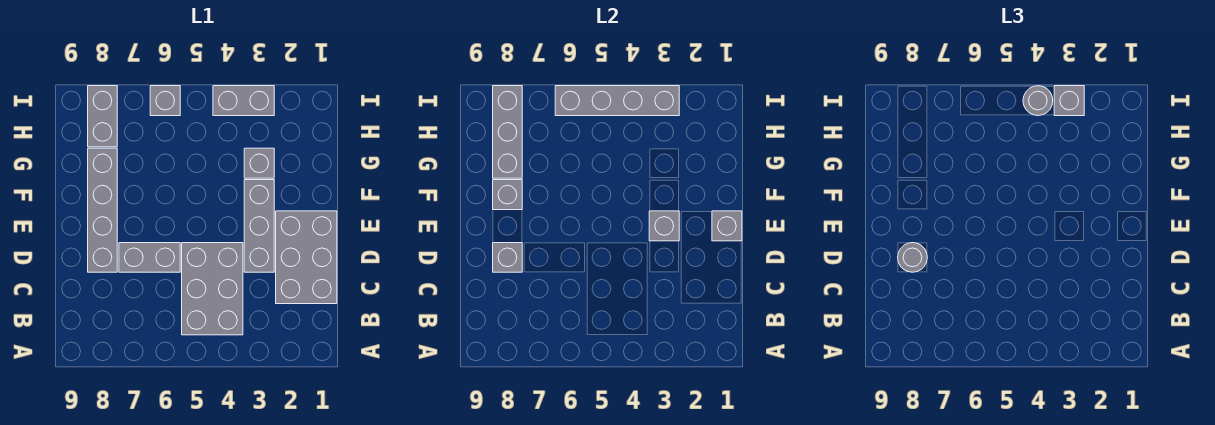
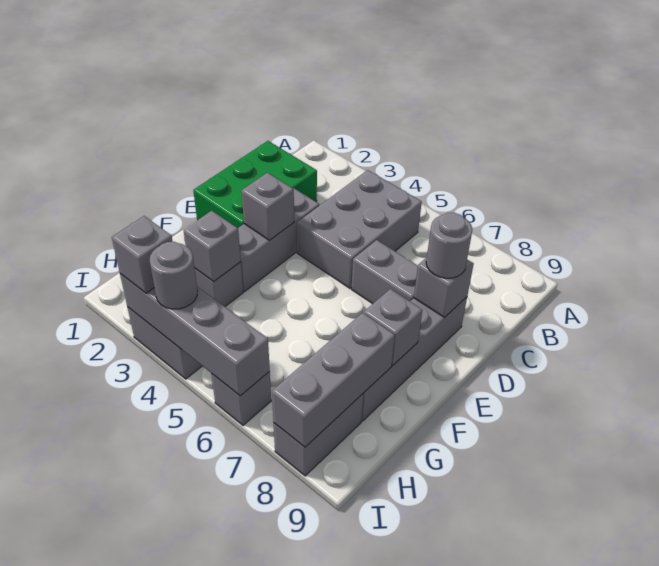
grey brick C1:E2 level 1 -> green brick C1:E2 level 1
grey brick E1 level 2 -> grey brick G3 level 2

